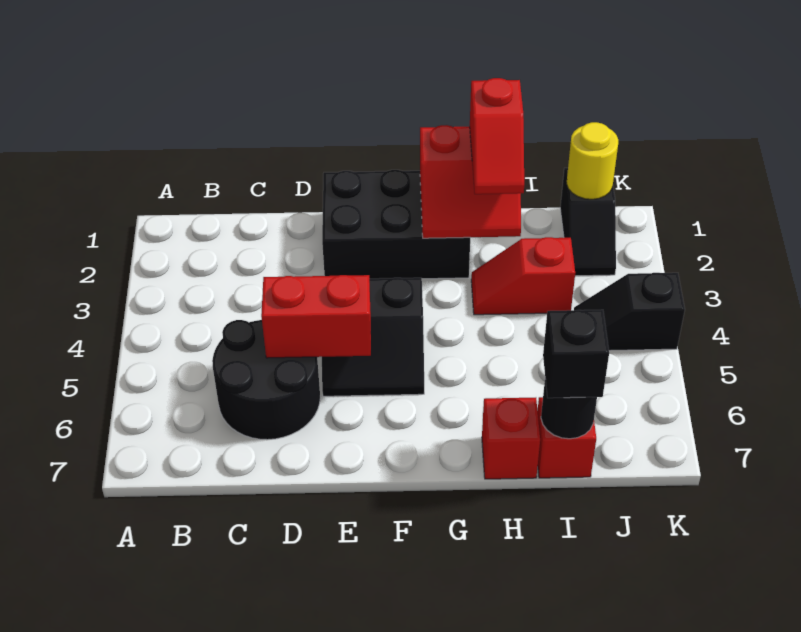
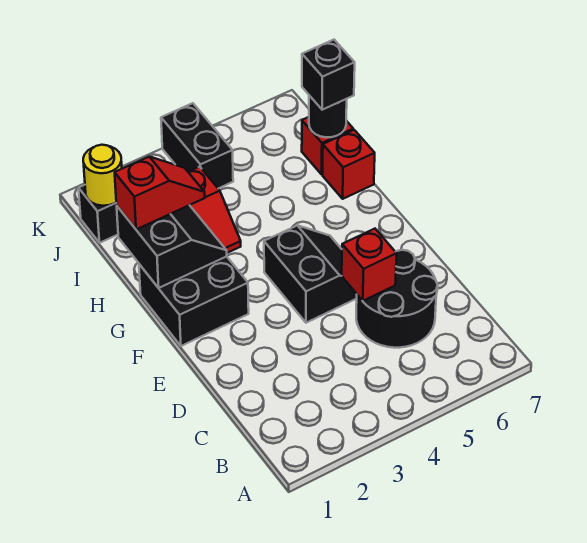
red brick D5:E5 level 2 -> red brick D5 level 2
black brick E1:G2 level 1 -> black brick F1:G2 level 1
red slope G1:H2 level 2 top 1 -> black slope G1:H2 level 2 top 1
black slope J4:K4 level 1 top K -> black brick J4:K4 level 1

